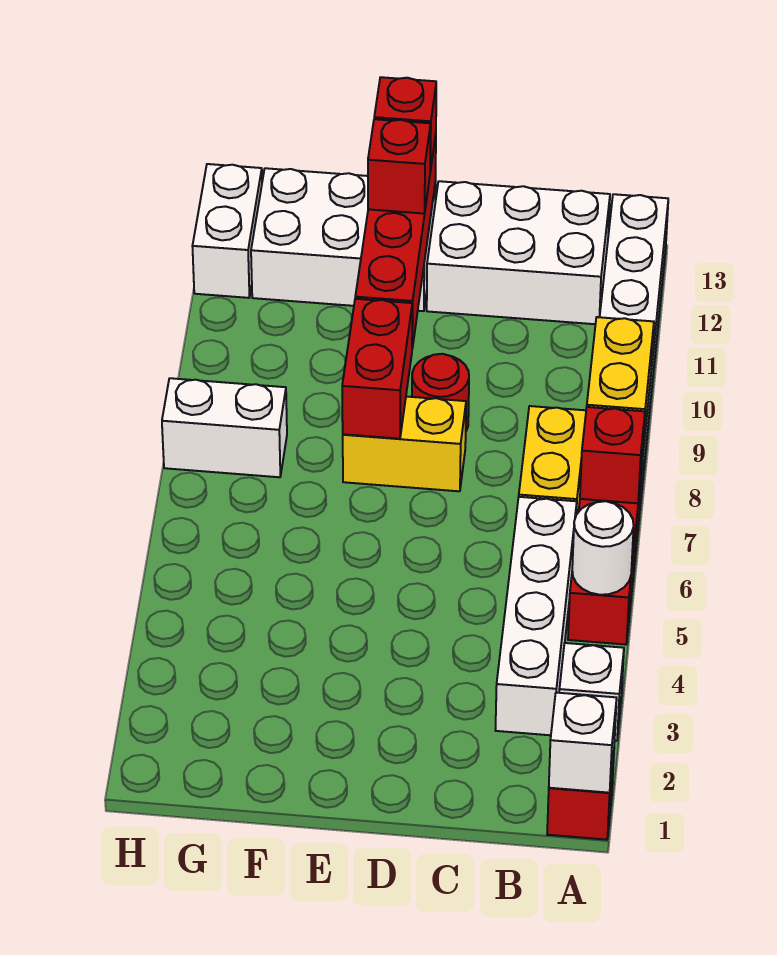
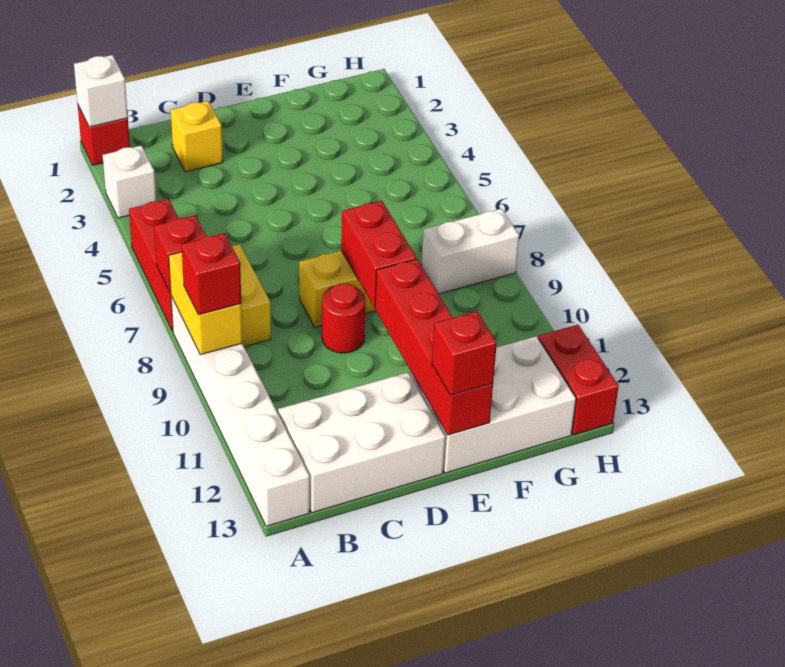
white round brick A5 level 2 -> none
white brick B3:B6 level 1 -> none
none -> yellow brick C2 level 1
red brick E12 level 3 -> red brick A9 level 3
white brick H12:H13 level 1 -> red brick H12:H13 level 1

